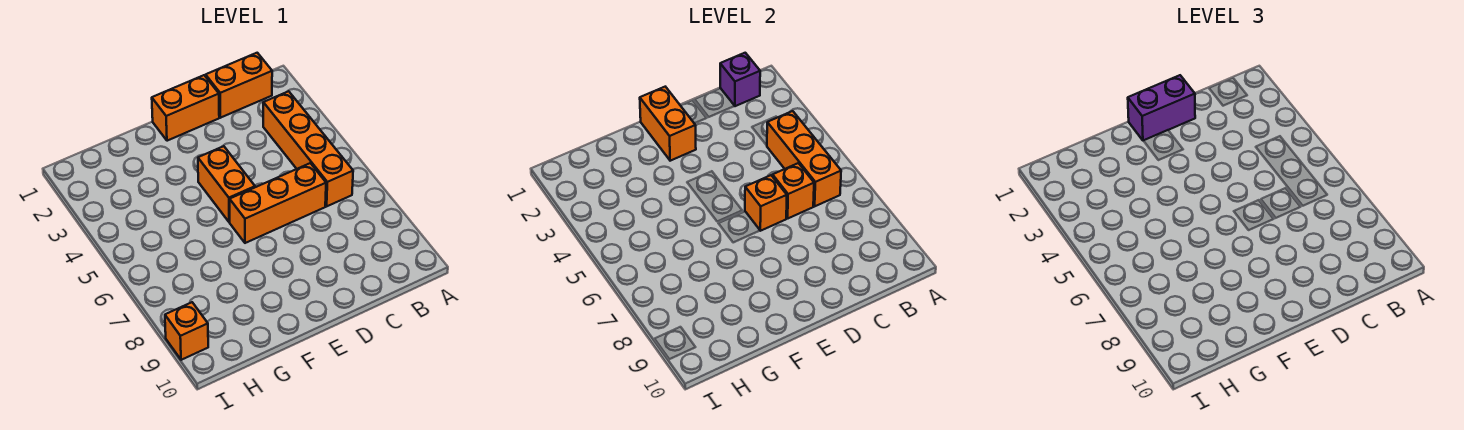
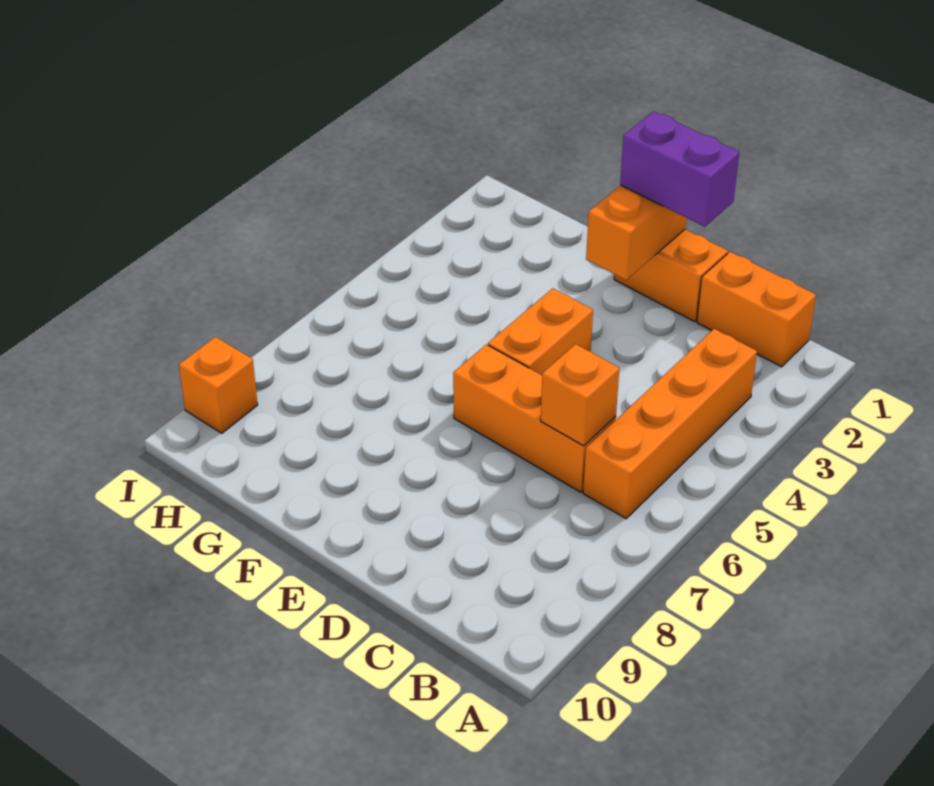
purple brick B1 level 2 -> none
orange brick B4:B6 level 2 -> none
orange brick D6 level 2 -> none

